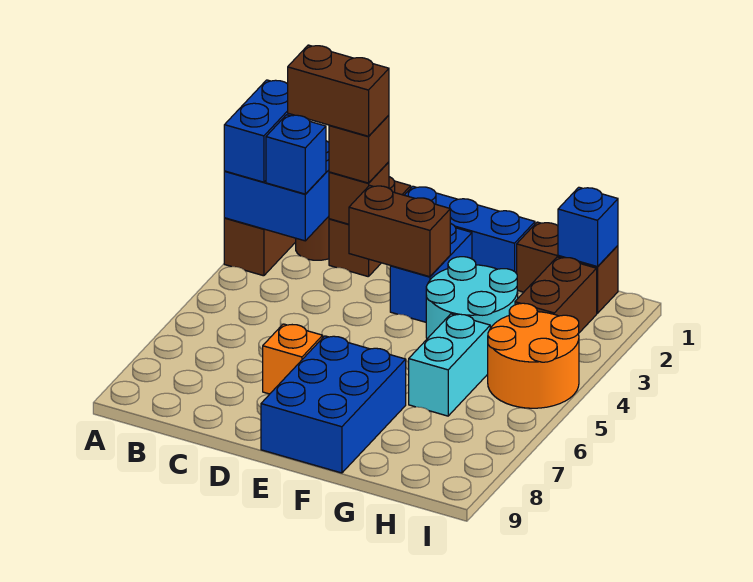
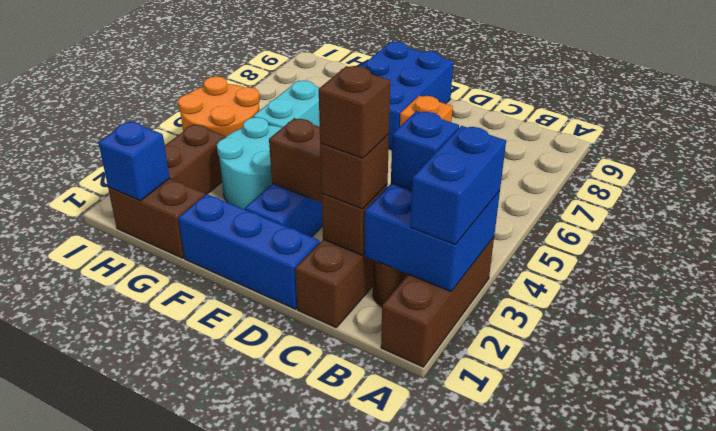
brown brick B2:C2 level 4 -> brown brick C2 level 4

